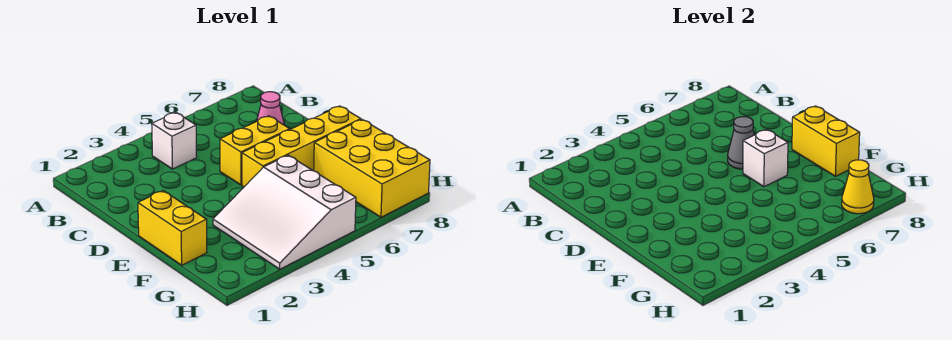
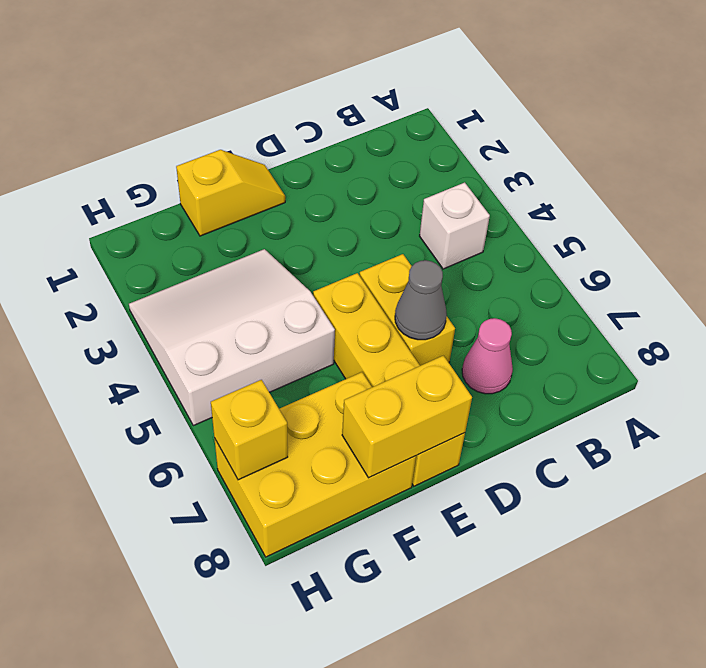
yellow brick E1:F1 level 1 -> yellow slope E1:F1 level 1 top F
white brick E6 level 2 -> none
yellow cone H7 level 2 -> yellow brick H7 level 2

